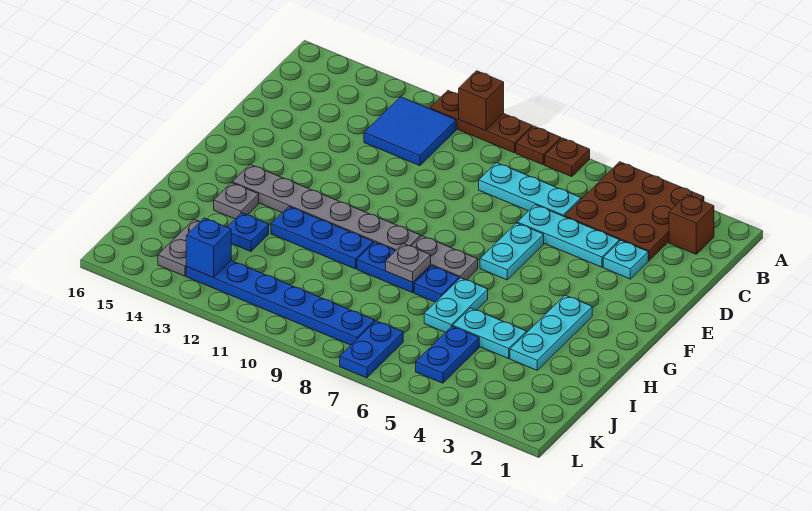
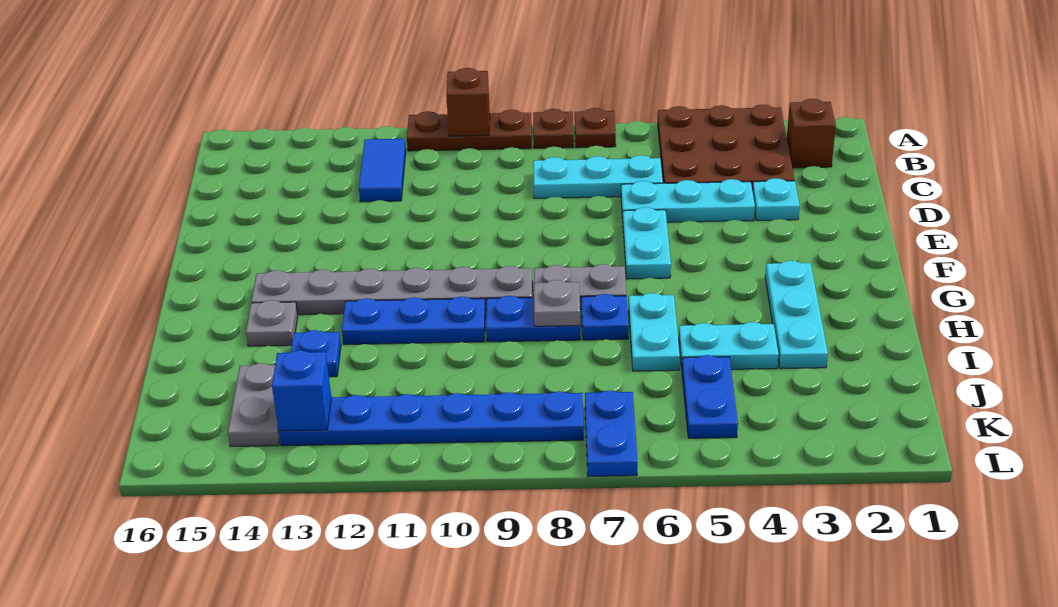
blue tile B11:C12 level 1 -> blue tile B12:C12 level 1

